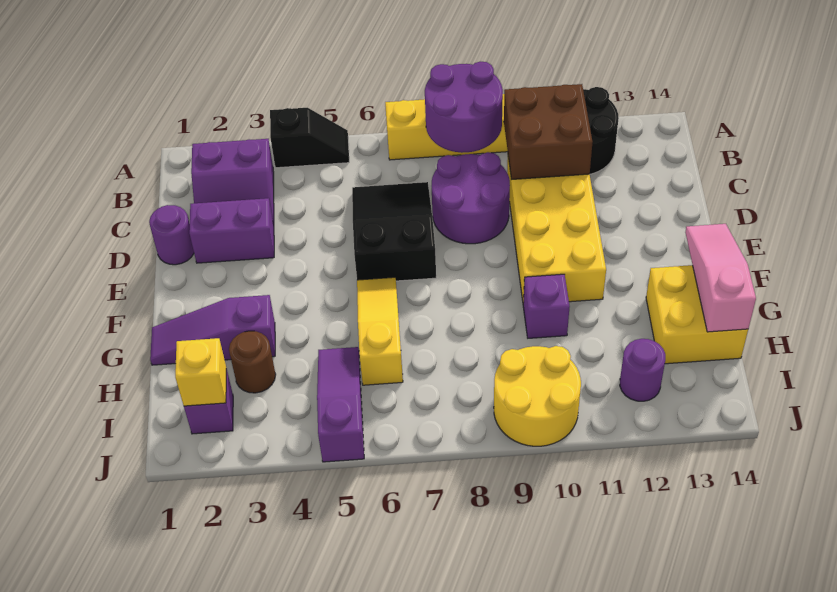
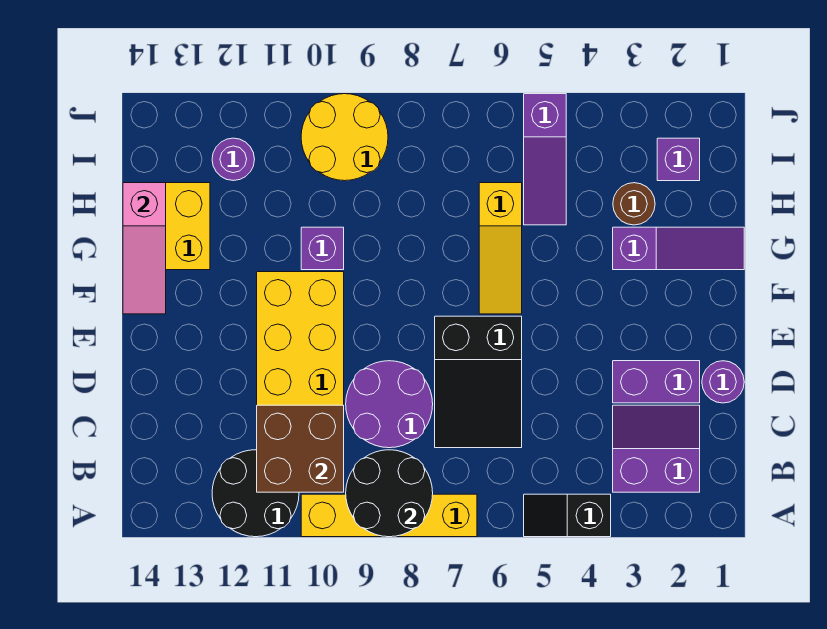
purple round brick A8:B9 level 2 -> black round brick A8:B9 level 2
yellow brick I2 level 2 -> none

